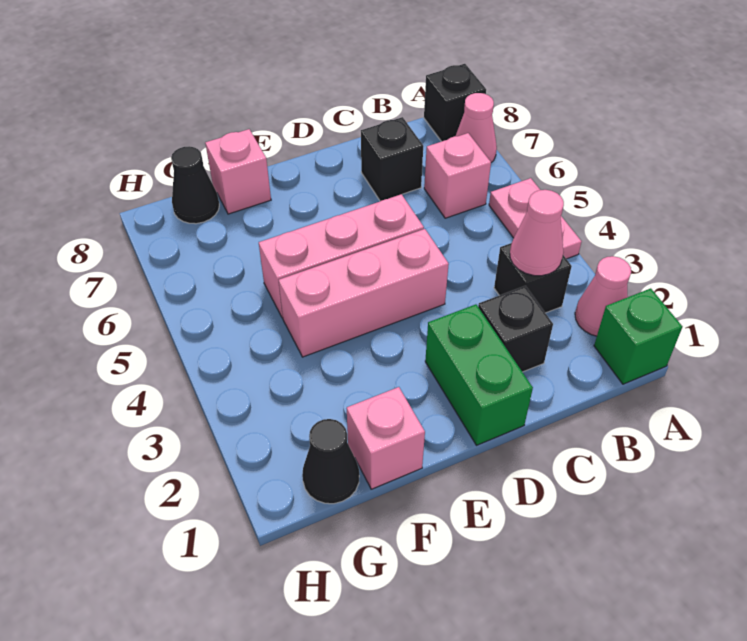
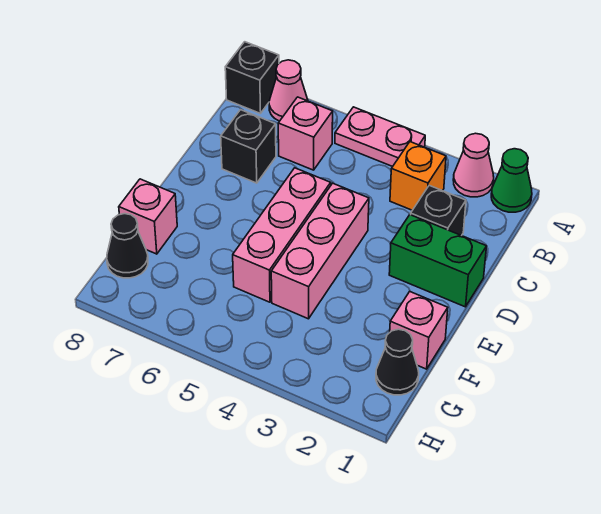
green brick A1 level 1 -> green cone A1 level 1
black brick B3 level 1 -> orange brick B3 level 1
pink cone B3 level 2 -> none

